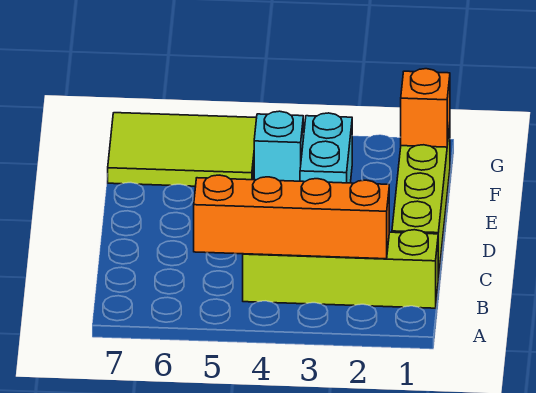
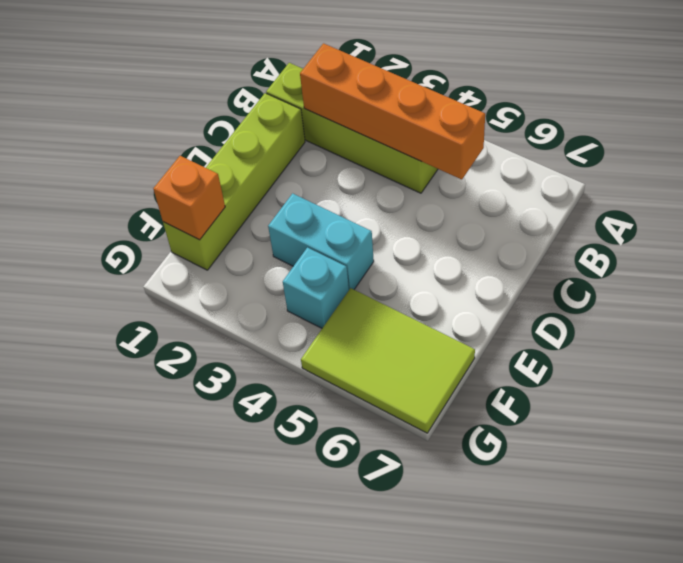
cyan brick E3:F3 level 1 -> cyan brick E3:E4 level 1

